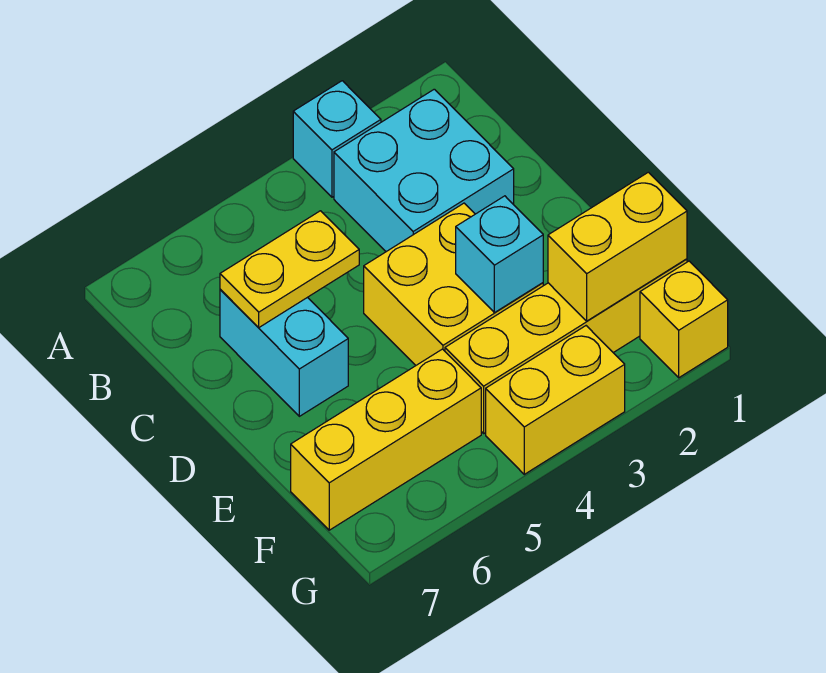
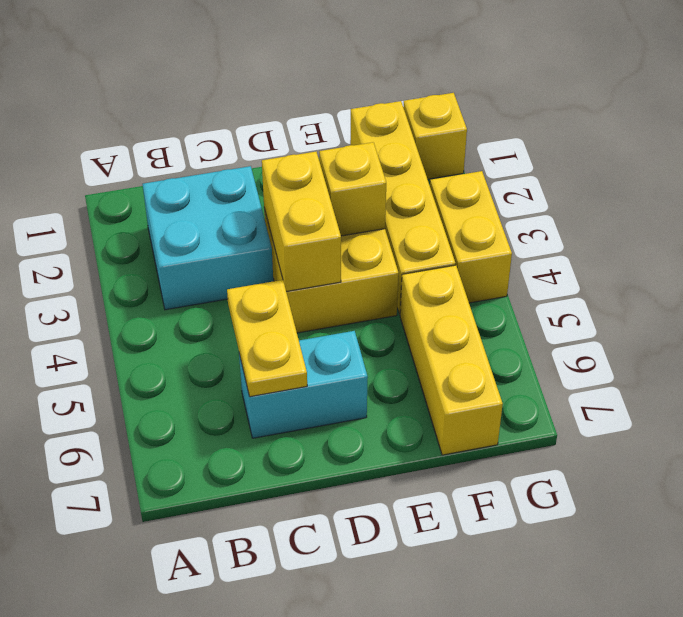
cyan brick A3 level 1 -> none
cyan brick E3 level 2 -> yellow brick E3 level 2
yellow brick F1:F2 level 2 -> yellow brick D3:D4 level 2

